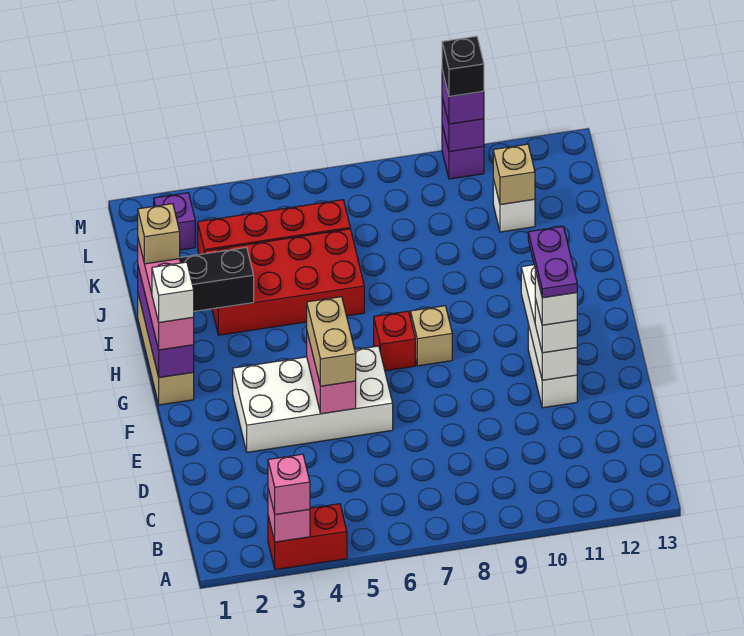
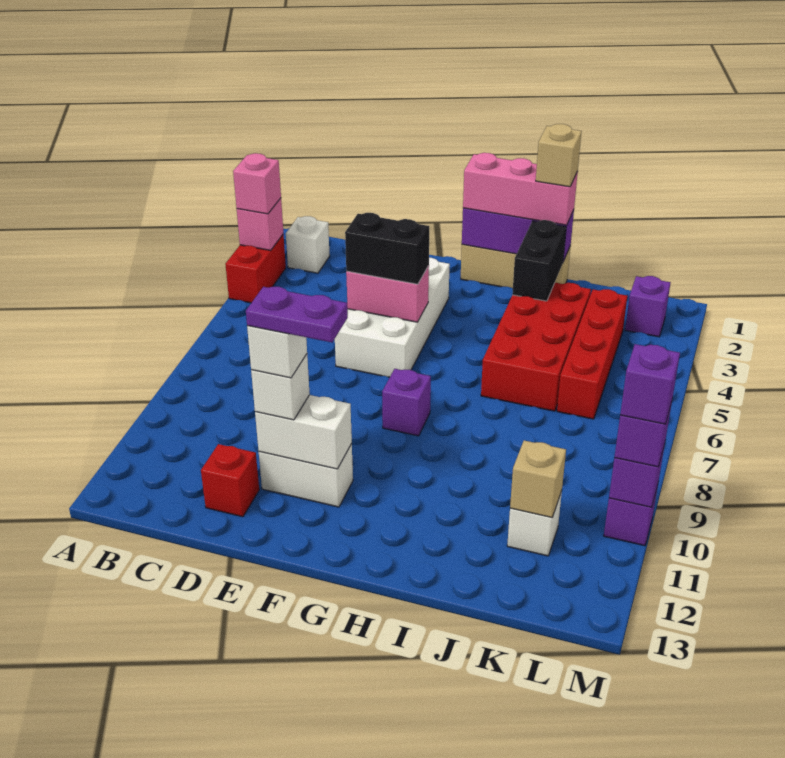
tan brick E5:F5 level 3 -> black brick E5:F5 level 3
white brick E11:G11 level 2 -> white brick E11:F11 level 2
white brick G1 level 4 -> white brick B2 level 1
red brick G7 level 1 -> red brick D12 level 1
tan brick G8 level 1 -> purple brick G8 level 1
black brick M10 level 4 -> purple brick M10 level 4

